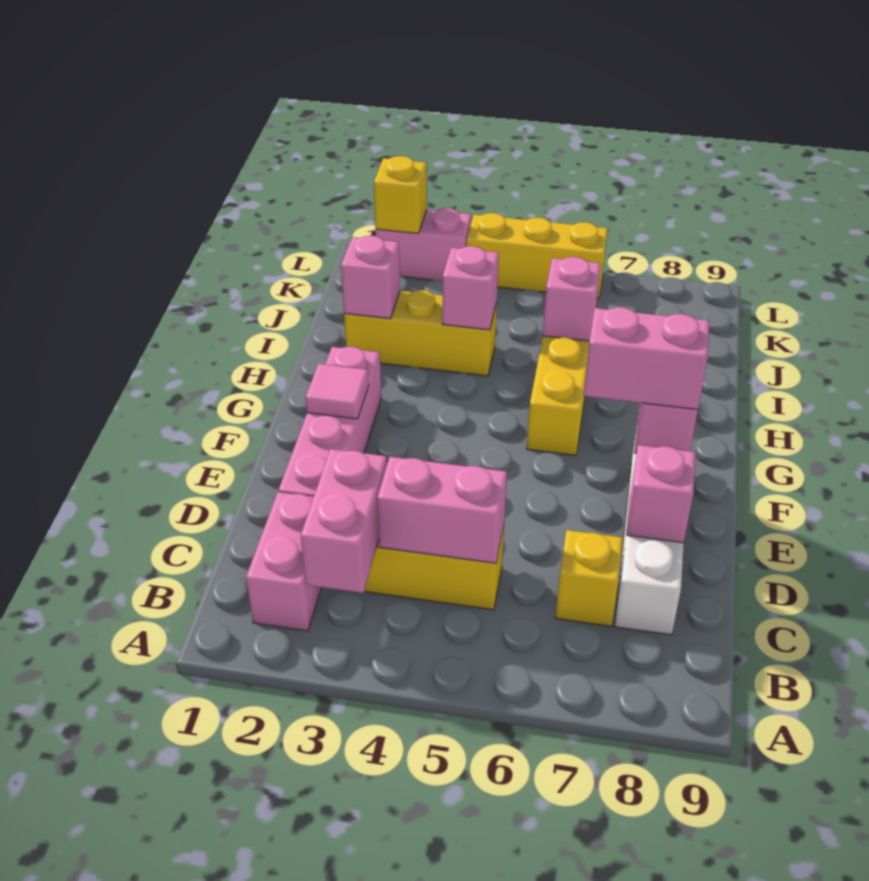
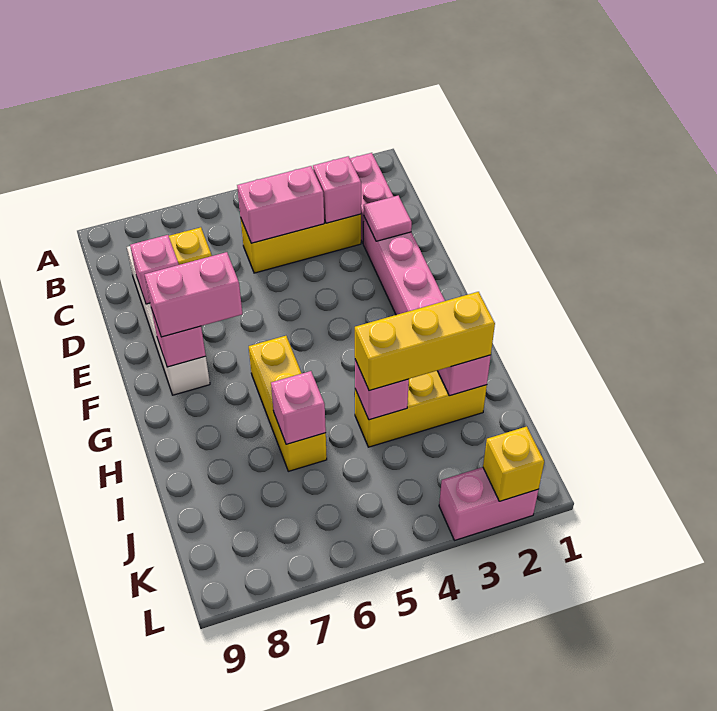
pink brick B3:C3 level 2 -> pink brick C3 level 2
pink tile F2 level 2 -> pink tile D2 level 2
yellow brick L4:L6 level 1 -> yellow brick I2:I4 level 3

